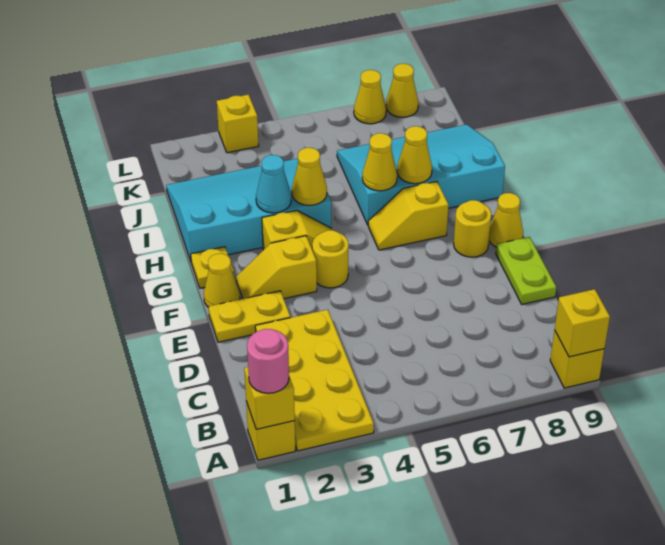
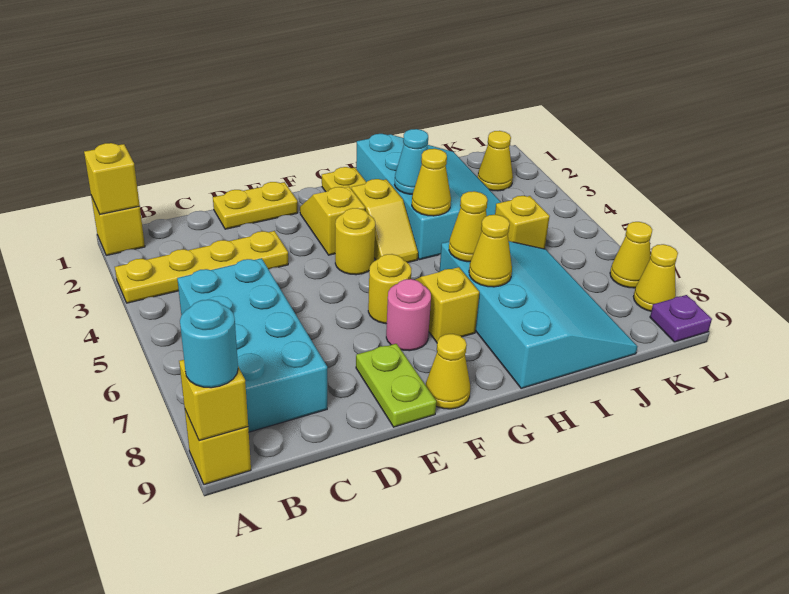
pink round brick A1 level 3 -> pink round brick F7 level 1
yellow plate A2:D3 level 1 -> yellow plate A3:D3 level 1
none -> cyan round brick A9 level 3
none -> cyan brick B5:C8 level 1
lime plate D9:E9 level 1 -> lime plate E8:E9 level 1
yellow plate E1:E2 level 1 -> yellow plate D1:E1 level 1
yellow cone F1 level 1 -> yellow cone K2 level 1
yellow round brick F8 level 1 -> yellow round brick F6 level 1
yellow brick L3 level 1 -> yellow brick J5 level 1
none -> purple plate L9 level 1

